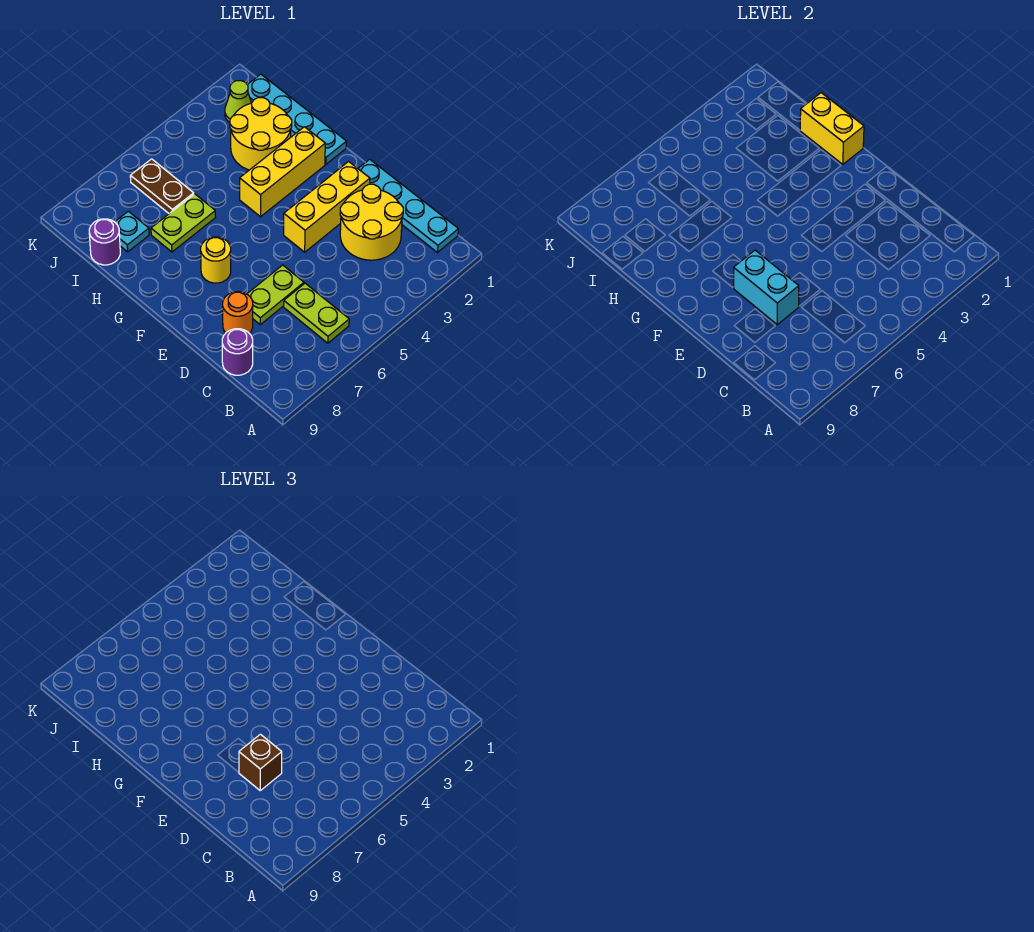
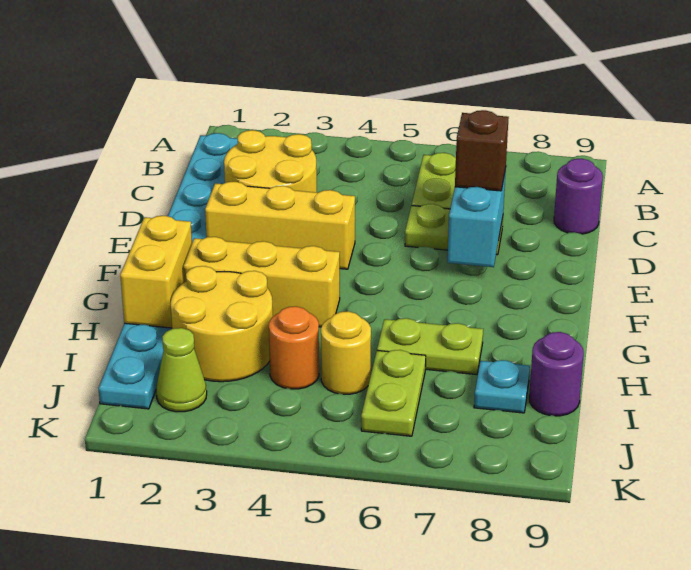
orange round brick D8 level 1 -> orange round brick I4 level 1
yellow round brick F7 level 1 -> yellow round brick I5 level 1
brown plate I6:J6 level 1 -> lime plate I6:J6 level 1

